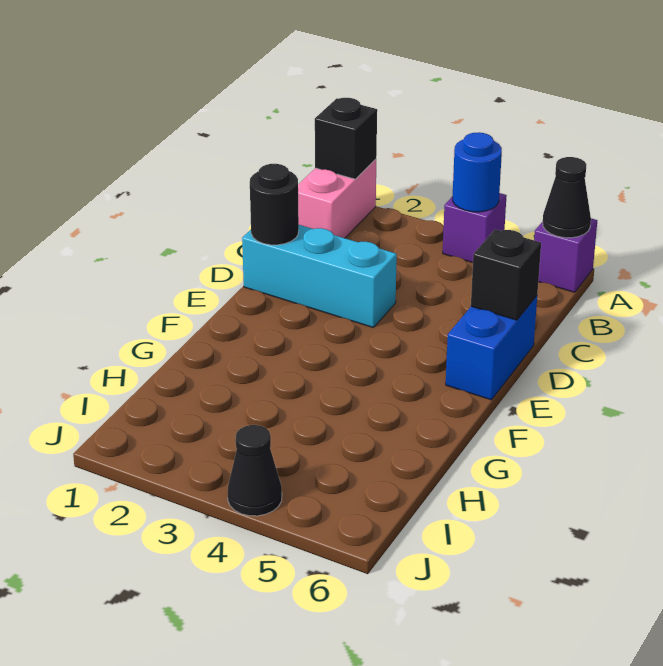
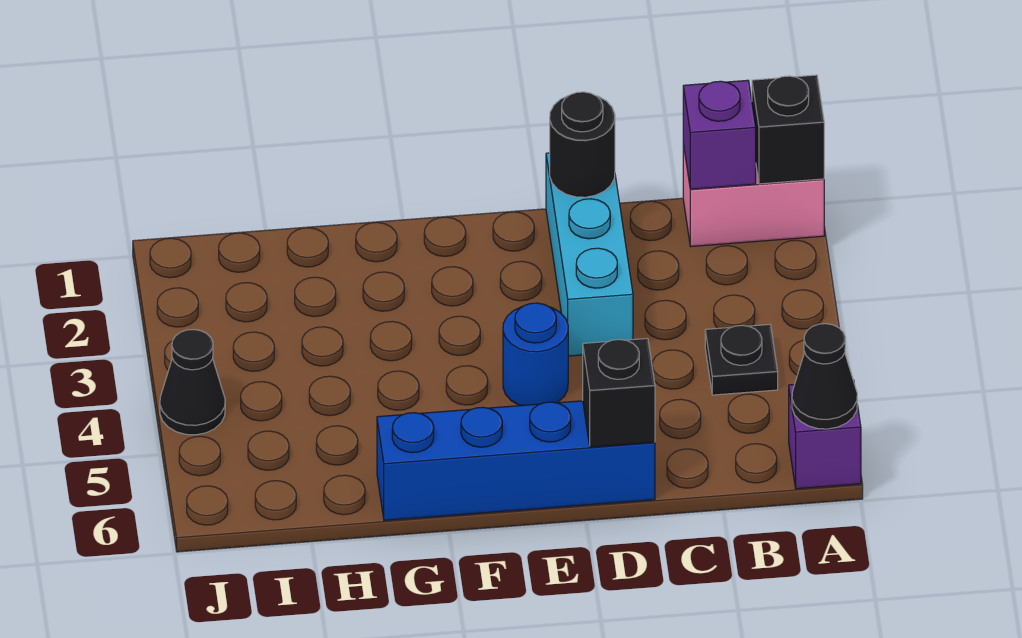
purple brick A4 level 1 -> purple brick B1 level 2
blue round brick A4 level 2 -> blue round brick E4 level 1
none -> black plate B4 level 1
blue brick D6:E6 level 1 -> blue brick D6:G6 level 1

